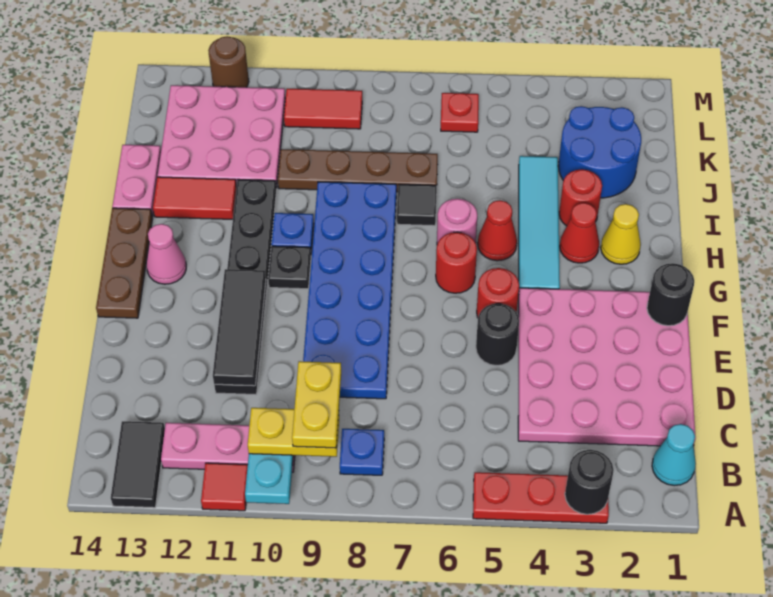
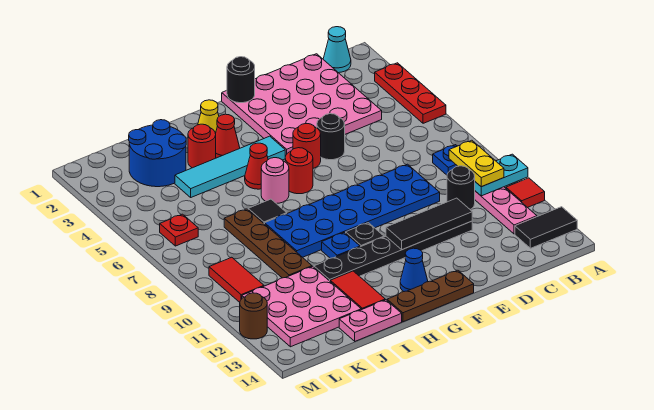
black round brick A3 level 2 -> black round brick C10 level 1
yellow plate B9:C9 level 4 -> none
pink cone G13 level 1 -> blue cone G13 level 1

